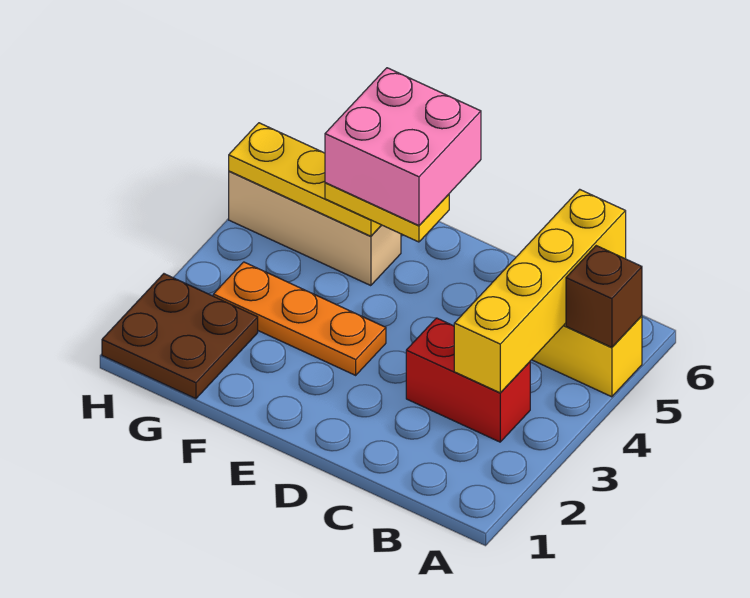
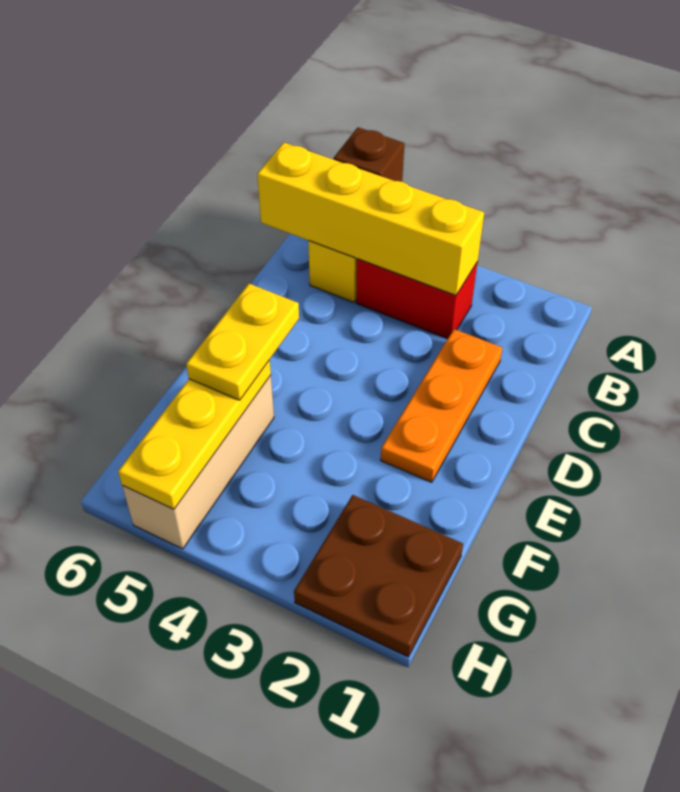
red brick B3:C3 level 1 -> red brick B3:B4 level 1
orange plate E3:G3 level 1 -> orange plate C2:E2 level 1
pink brick E5:F6 level 4 -> none

